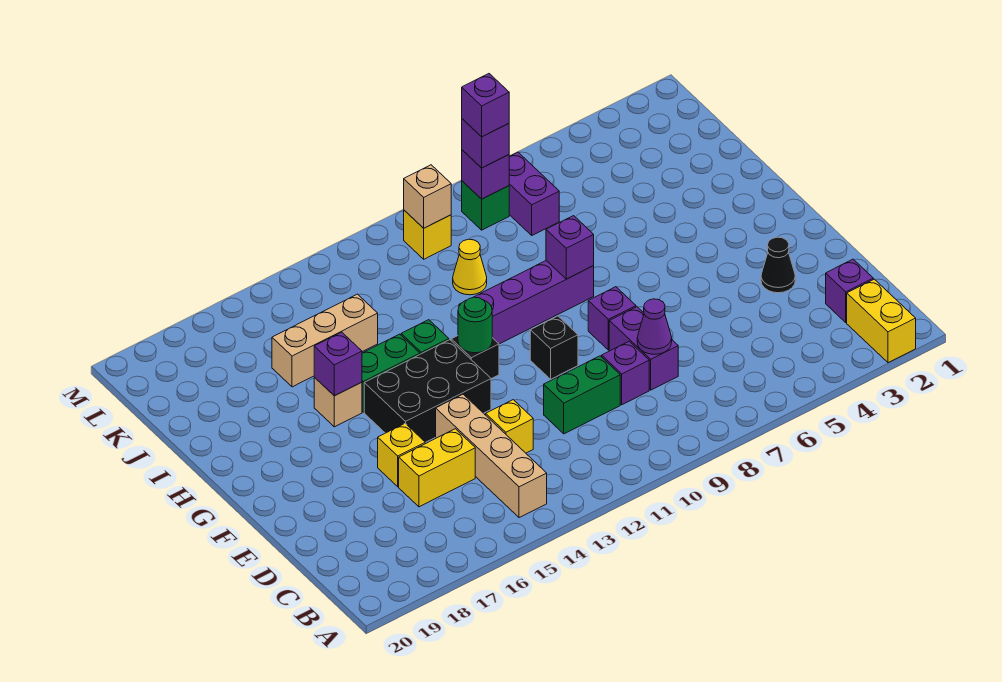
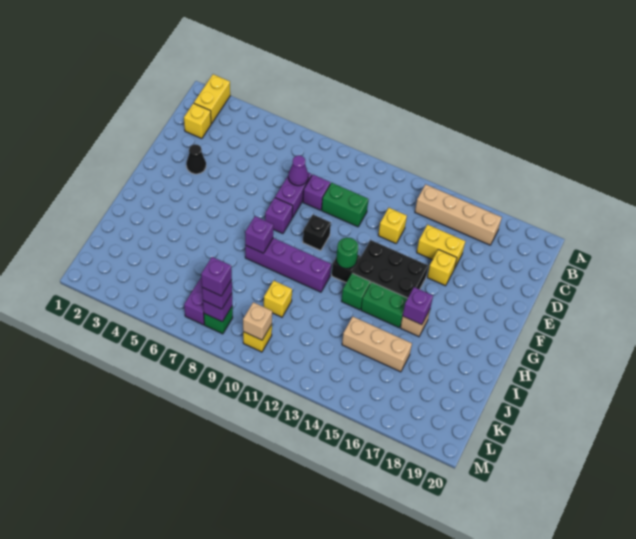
tan brick B14:E14 level 1 -> tan brick B14:B17 level 1
purple brick C2 level 1 -> yellow brick C2 level 1
yellow cone J10 level 1 -> yellow brick J10 level 1

